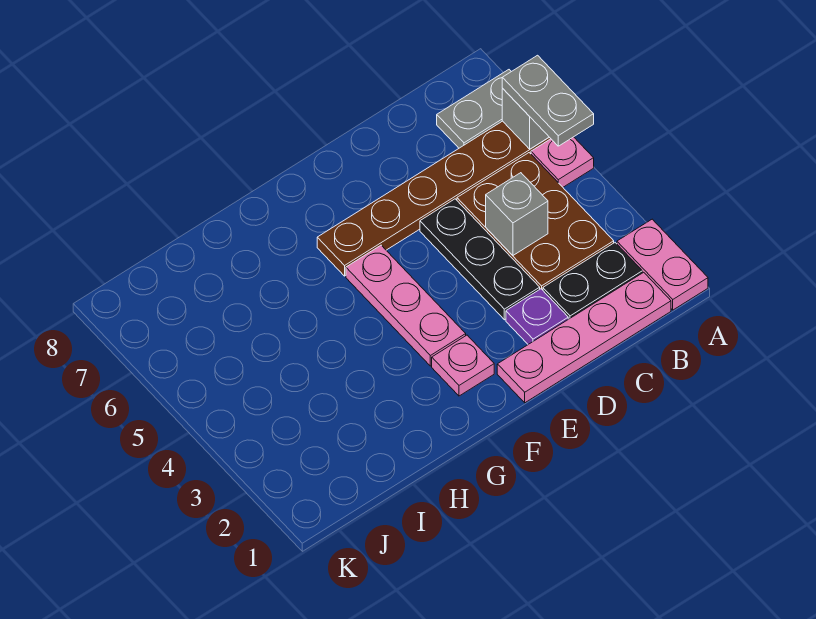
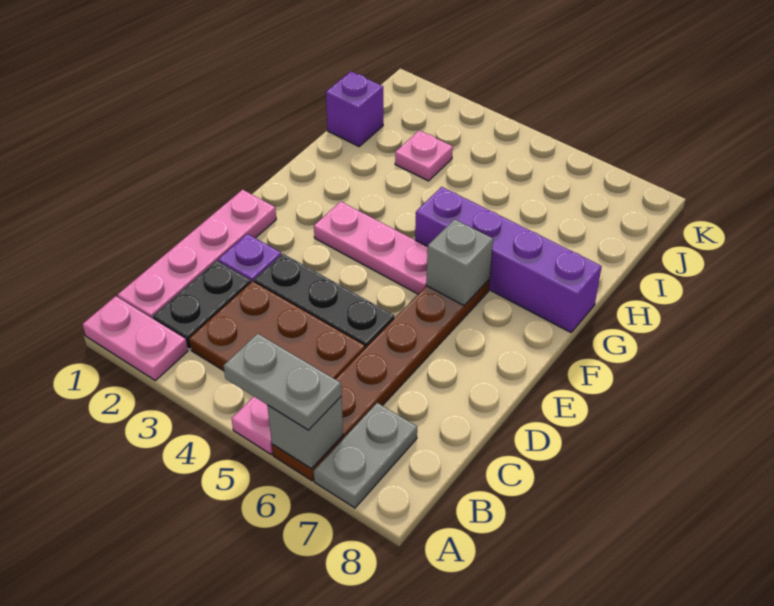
grey brick C4 level 2 -> grey brick F6 level 2
pink plate F2 level 1 -> pink plate I3 level 1
none -> purple brick G5:G8 level 1
none -> purple brick I1 level 1

